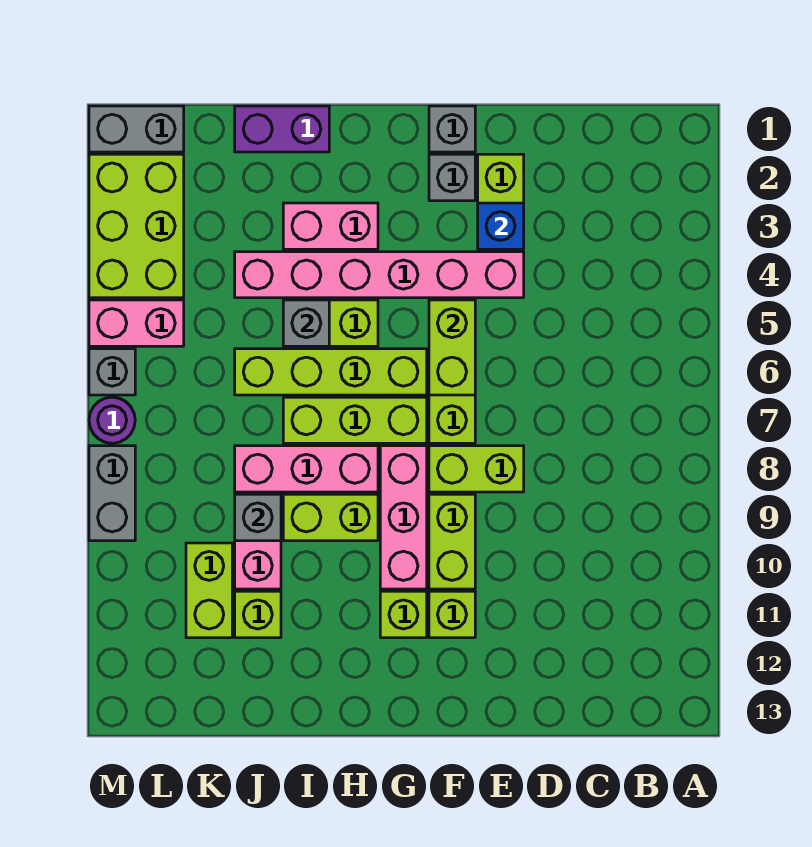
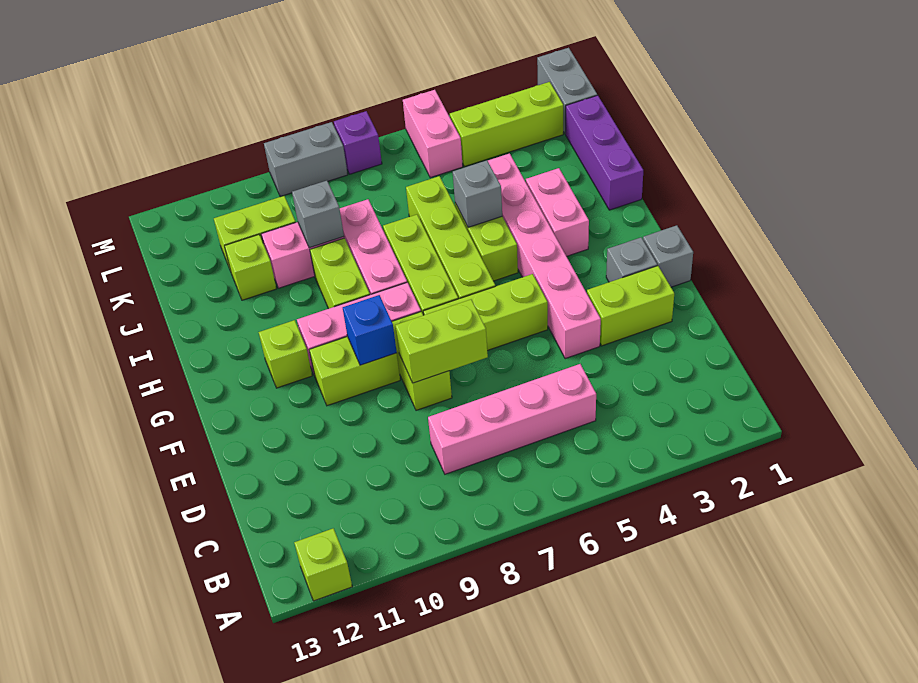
none -> pink brick C5:C8 level 1
blue brick E3 level 2 -> blue brick F9 level 2
lime brick F5:F6 level 2 -> lime brick E7:E8 level 2
lime brick F11 level 1 -> lime brick A12 level 1
purple brick I1:J1 level 1 -> purple brick I1:K1 level 1
lime brick L2:M4 level 1 -> lime brick L2:L4 level 1
grey brick M6 level 1 -> none
purple round brick M7 level 1 -> purple brick M7 level 1

